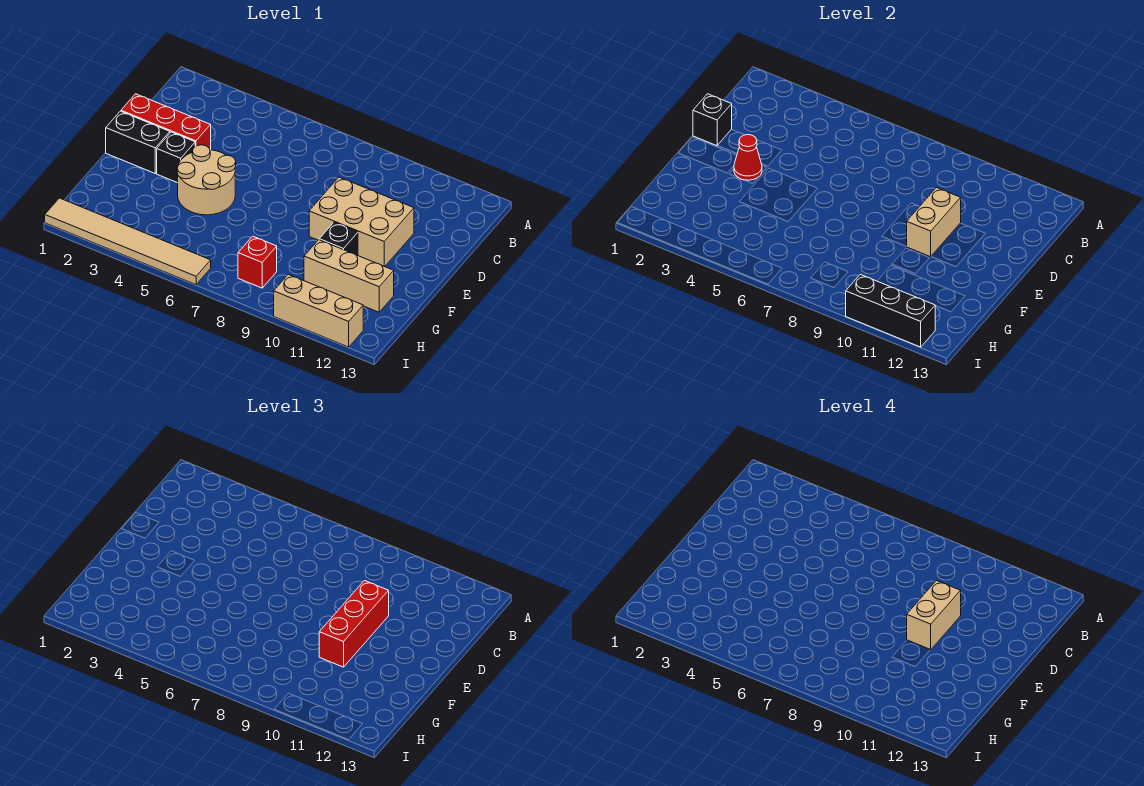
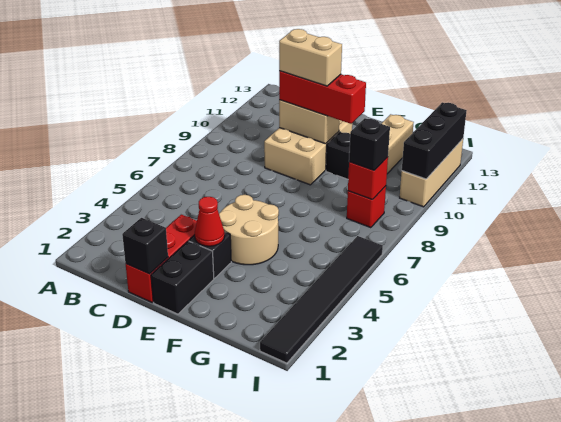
none -> red brick H8 level 2
none -> black brick H8 level 3
tan tile I1:I6 level 1 -> black tile I1:I6 level 1

